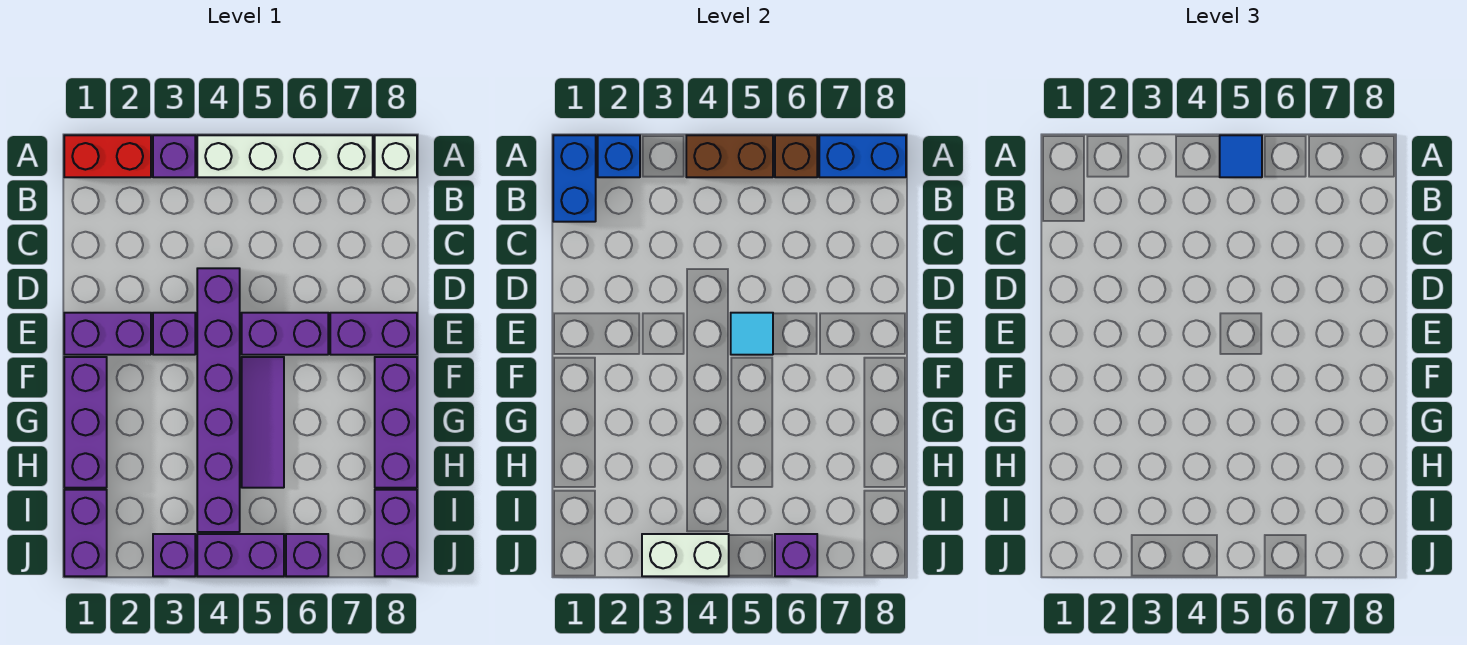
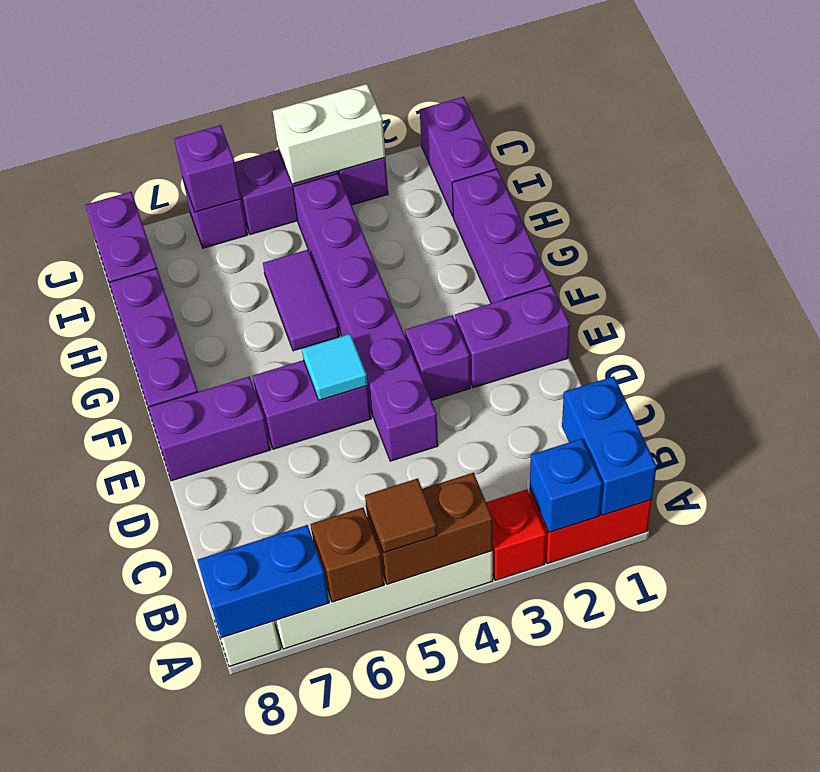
purple brick A3 level 1 -> red brick A3 level 1
blue tile A5 level 3 -> brown tile A5 level 3
purple tile F5:H5 level 1 -> purple tile G5:H5 level 1

